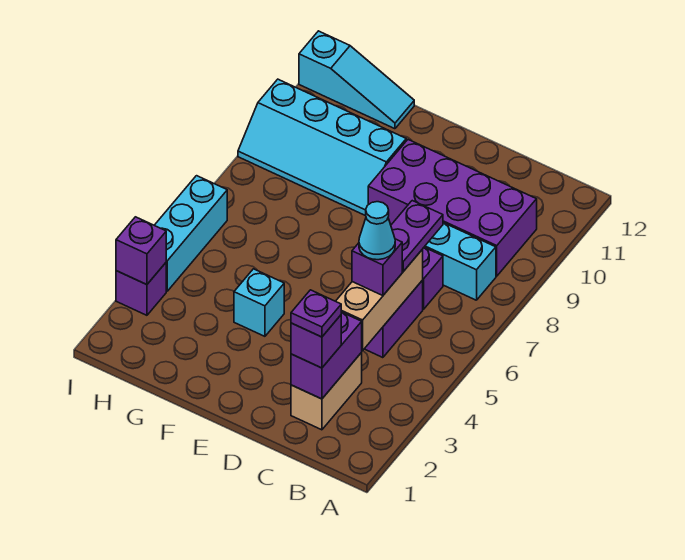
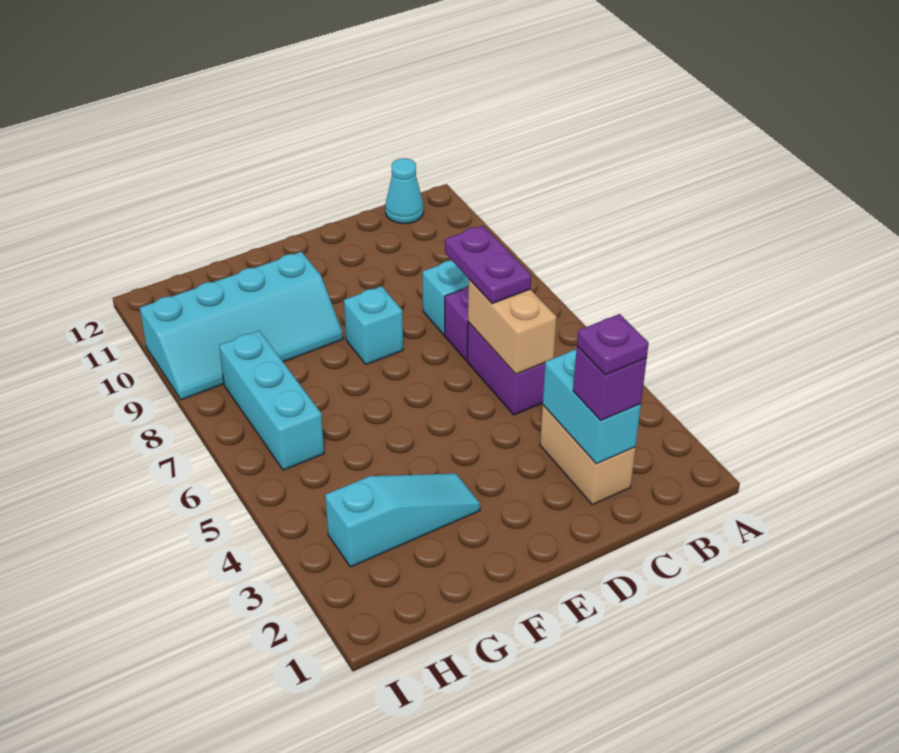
purple brick B9:E10 level 1 -> none
purple brick C2:C3 level 2 -> cyan brick C2:C3 level 2
tan brick C4:C6 level 2 -> tan brick C5:C6 level 2
purple brick C5 level 3 -> none
cyan cone C5 level 4 -> cyan cone B12 level 1
cyan brick F4 level 1 -> cyan brick E8 level 1
cyan slope G12:I12 level 1 top I -> cyan slope F3:H3 level 1 top H
purple brick I3 level 1 -> none
purple brick I3 level 2 -> none
cyan brick I4:I6 level 1 -> cyan brick H6:H8 level 1

